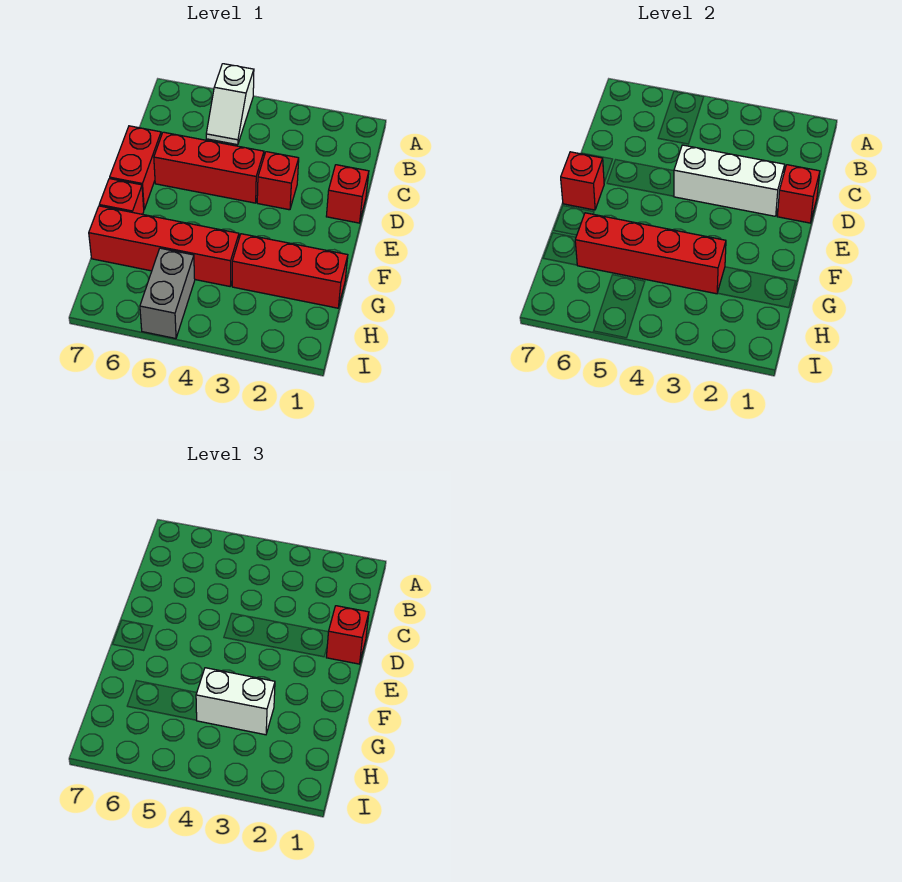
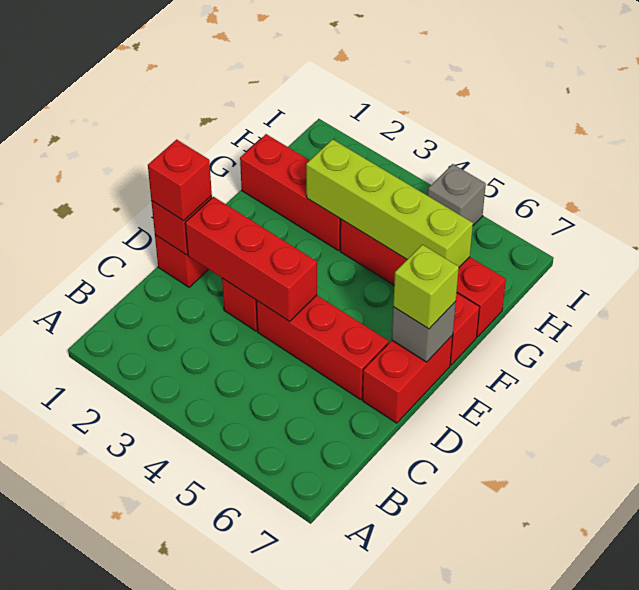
white slope A5:B5 level 1 top A -> none
white brick D2:D4 level 2 -> red brick D2:D4 level 2
red brick E7 level 2 -> grey brick E7 level 2
none -> lime brick E7 level 3
red brick G3:G6 level 2 -> lime brick G3:G6 level 2
white brick G3:G4 level 3 -> none
grey brick H5:I5 level 1 -> grey brick I5 level 1

